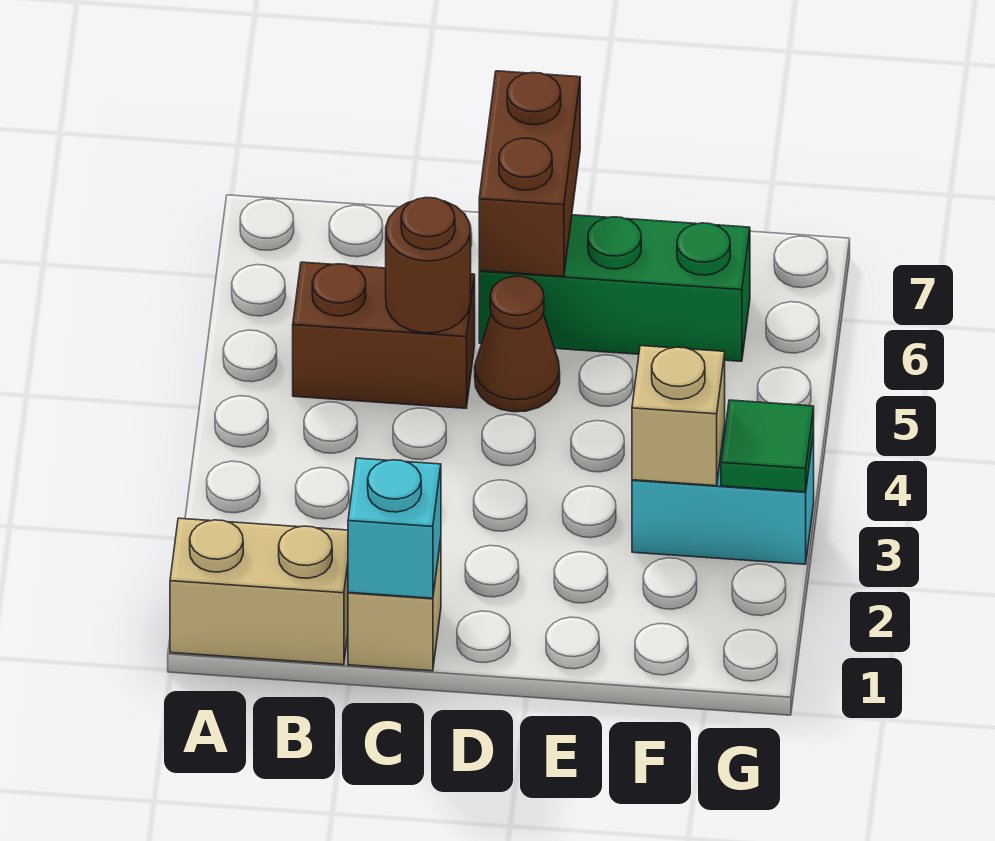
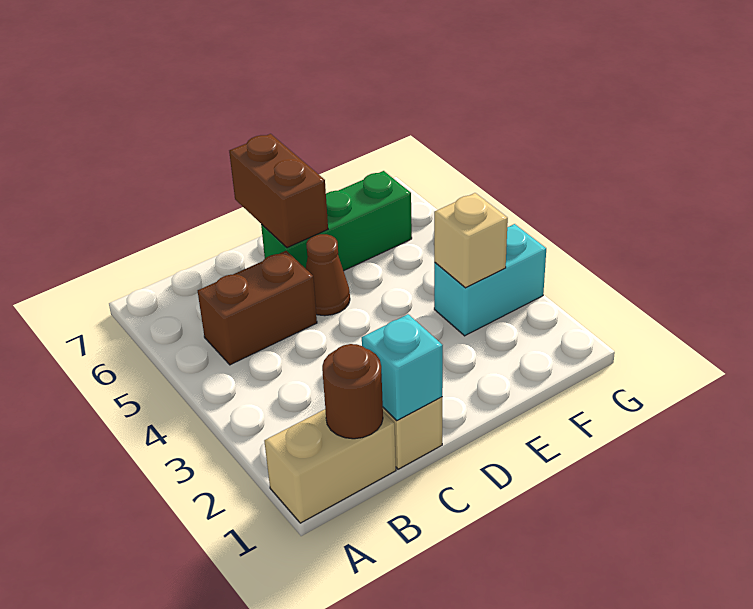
brown round brick C5 level 2 -> brown round brick B1 level 2
green tile G3 level 2 -> none

